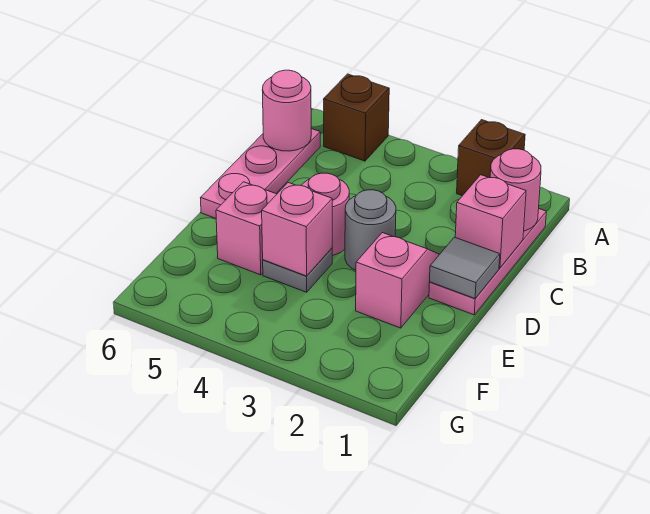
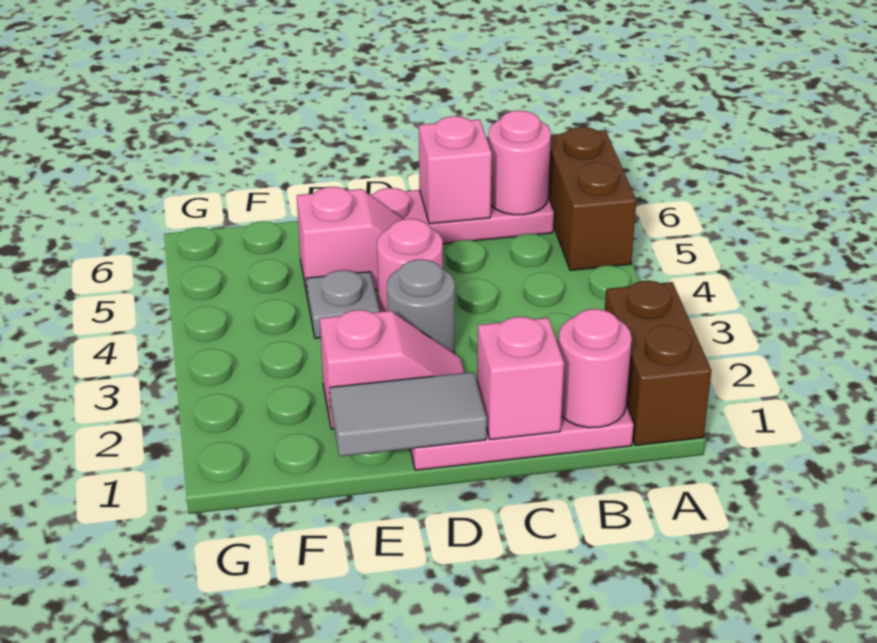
brown brick A2 level 1 -> brown brick A1:A2 level 1
brown brick A5 level 1 -> brown brick A5:A6 level 1
grey tile D1 level 2 -> grey tile D1:E1 level 2
pink brick E4 level 2 -> pink brick C6 level 2

